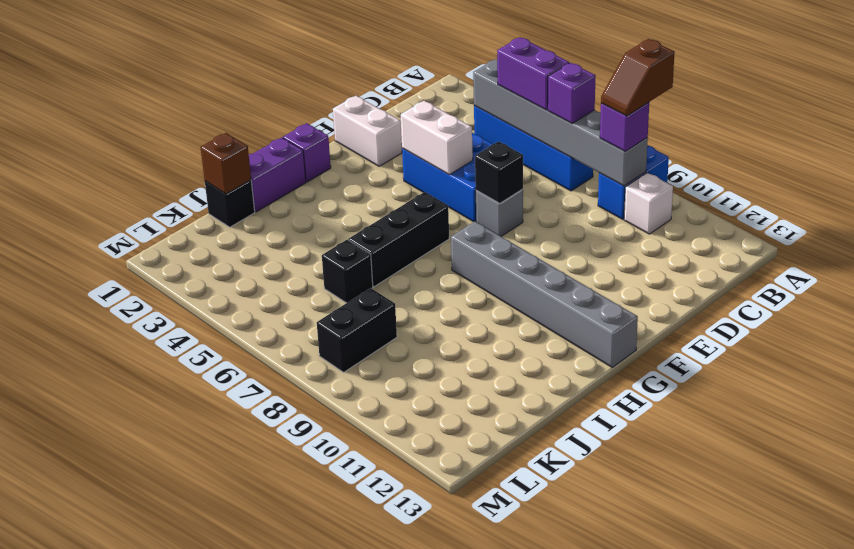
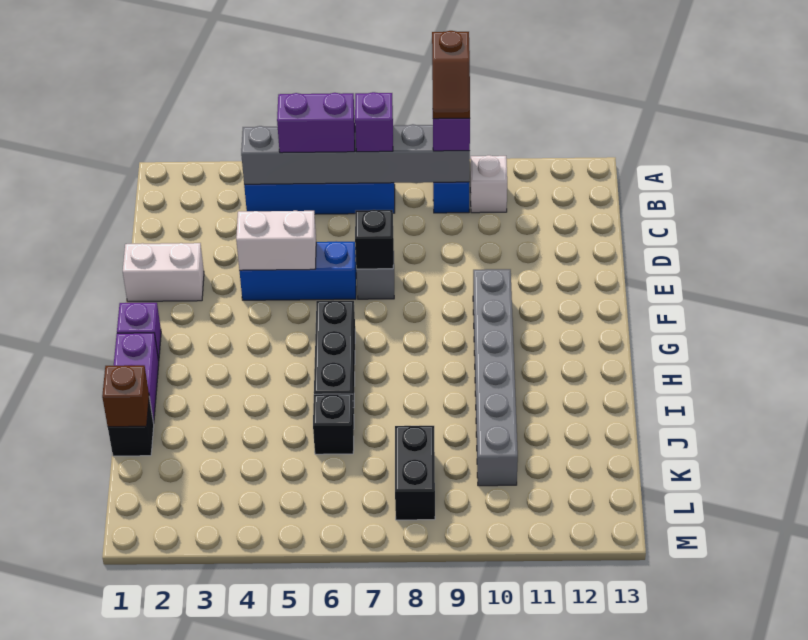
blue brick D4:E6 level 1 -> blue brick E4:E6 level 1
grey brick G8:G13 level 1 -> grey brick F10:K10 level 1

